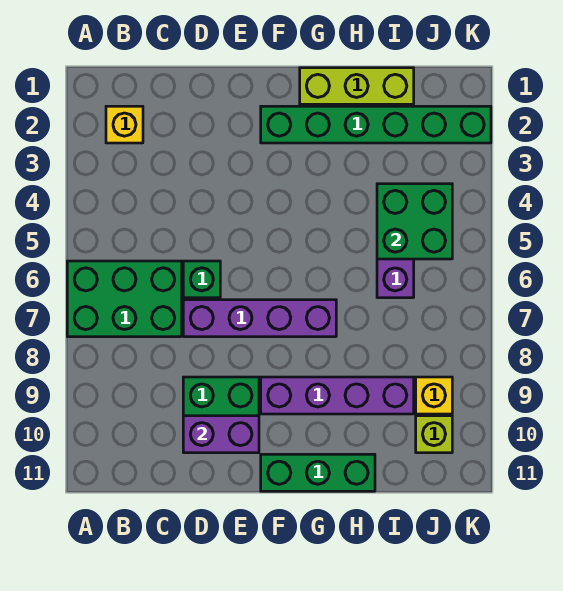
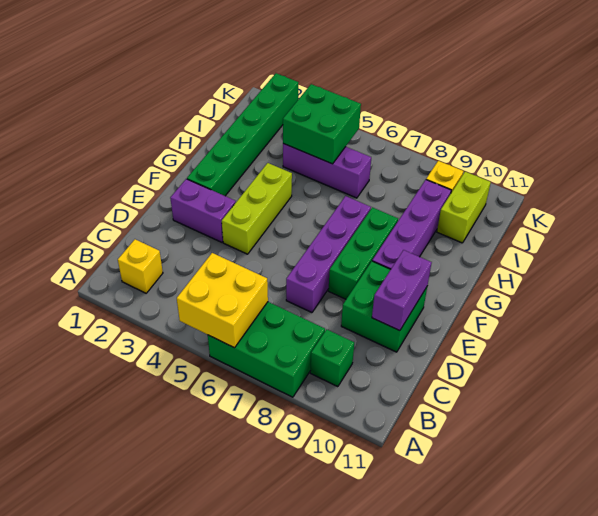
none -> yellow brick A5:B6 level 2
green brick A6:C7 level 1 -> green brick A6:B8 level 1
green brick D6 level 1 -> green brick B9 level 1
none -> purple brick E2:E3 level 1
green brick F11:H11 level 1 -> green brick E8:G8 level 1
lime brick G1:I1 level 1 -> lime brick E4:G4 level 1
lime brick J10 level 1 -> lime brick I10:J10 level 1

